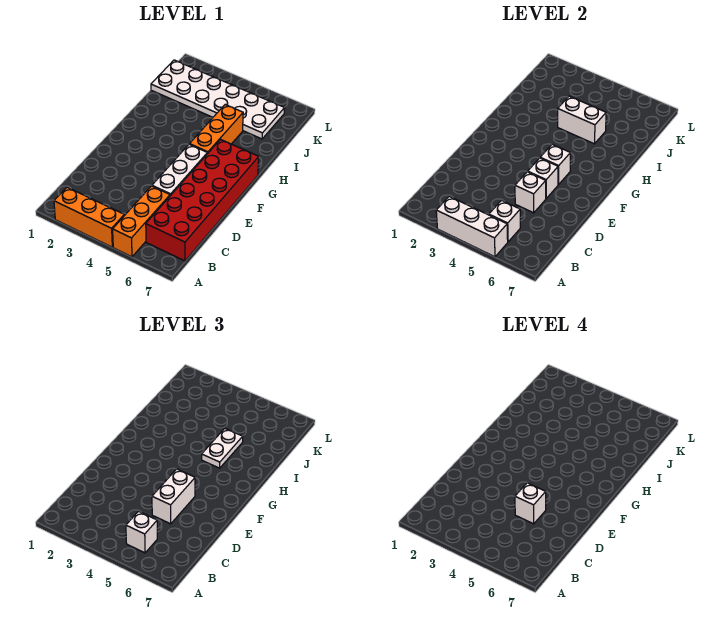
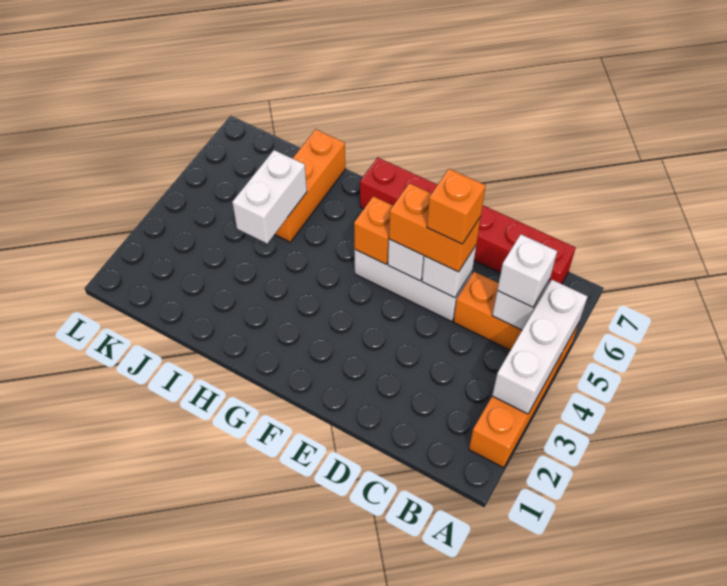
red brick B6:G7 level 1 -> red brick B7:G7 level 1
white brick D5:E5 level 3 -> orange brick D5:E5 level 3
white brick D5 level 4 -> orange brick D5 level 4
white brick F5 level 2 -> orange brick F5 level 2
orange brick G5:I5 level 1 -> orange brick I5:I7 level 1
white plate H5:I5 level 3 -> none
white plate J1:K6 level 1 -> none

